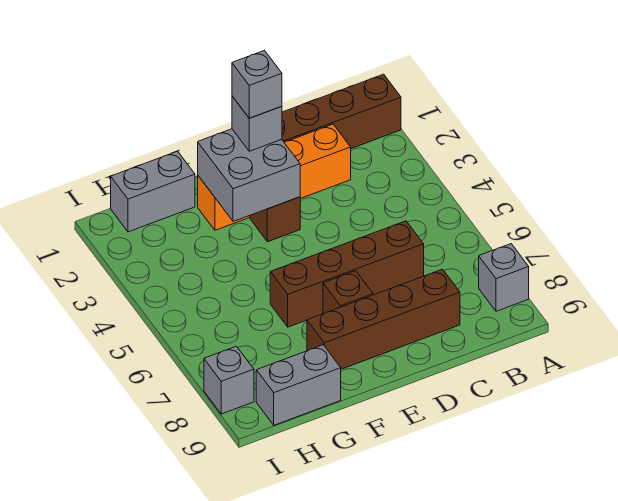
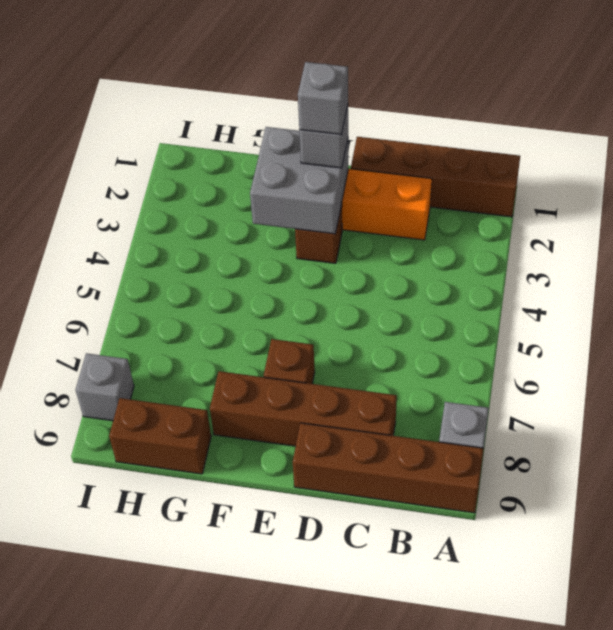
brown brick C6:F6 level 1 -> brown brick A9:D9 level 1
grey brick G1:H1 level 1 -> none
grey brick G9:H9 level 1 -> brown brick G9:H9 level 1

